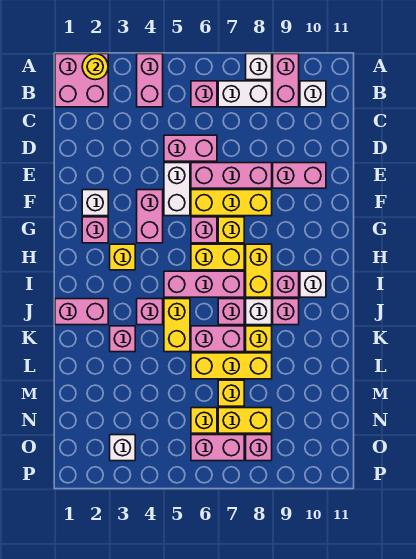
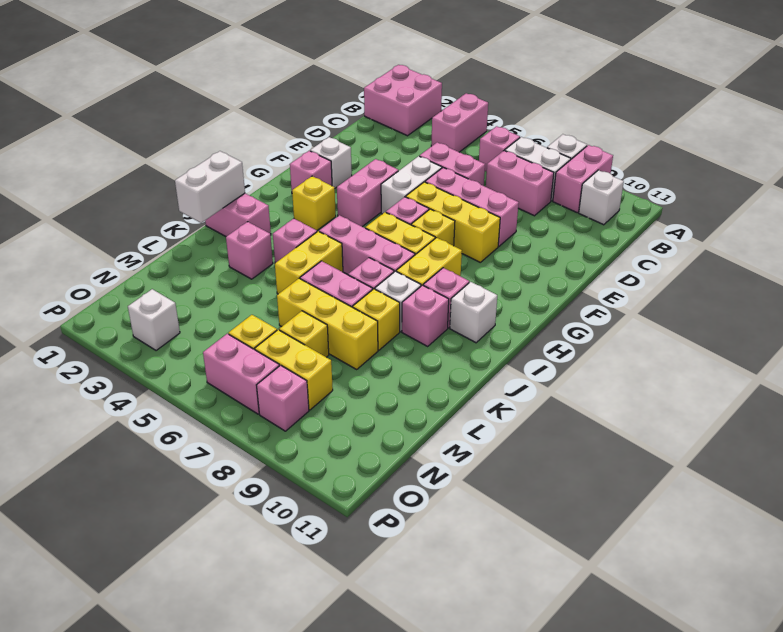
yellow round brick A2 level 2 -> none
pink brick E9:E10 level 1 -> pink brick C7:C8 level 1
none -> white brick J1:K1 level 2

